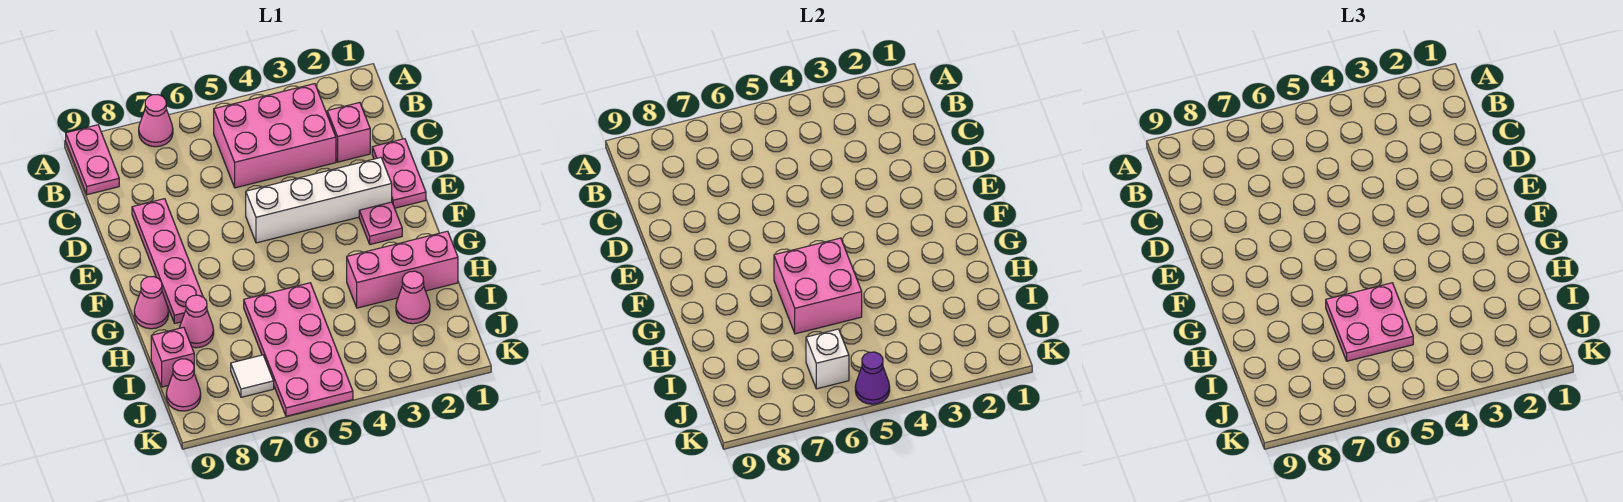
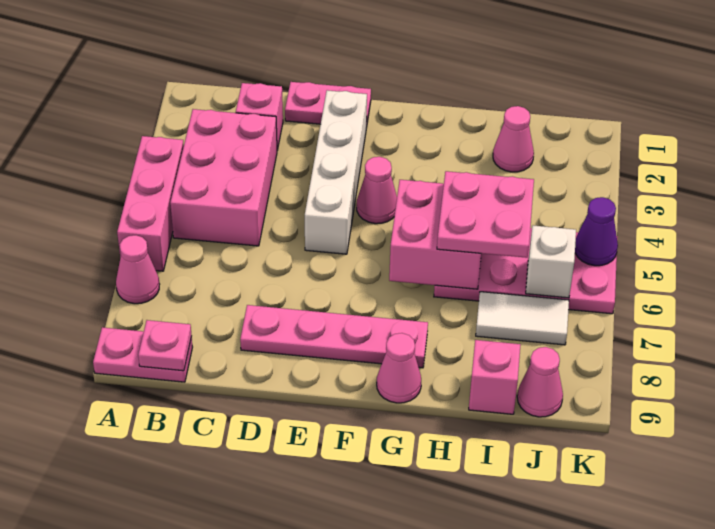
pink plate F2 level 1 -> pink plate B9 level 2
pink brick H1:H3 level 1 -> pink brick A4:A6 level 1
pink cone H8 level 1 -> pink cone F4 level 1
white tile J7 level 1 -> white tile I7:J7 level 1

